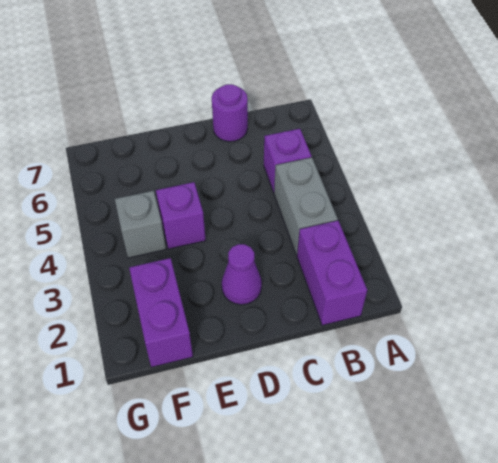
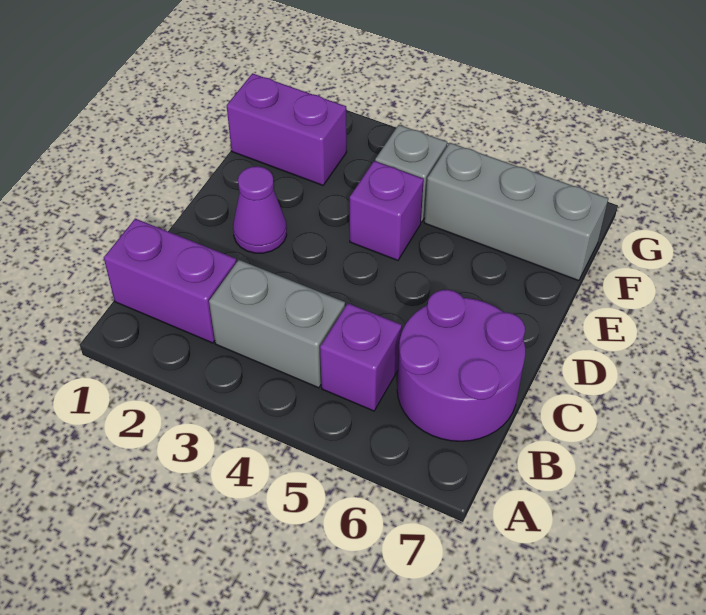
purple round brick C7 level 1 -> purple round brick B6:C7 level 1
none -> grey brick F5:F7 level 1

